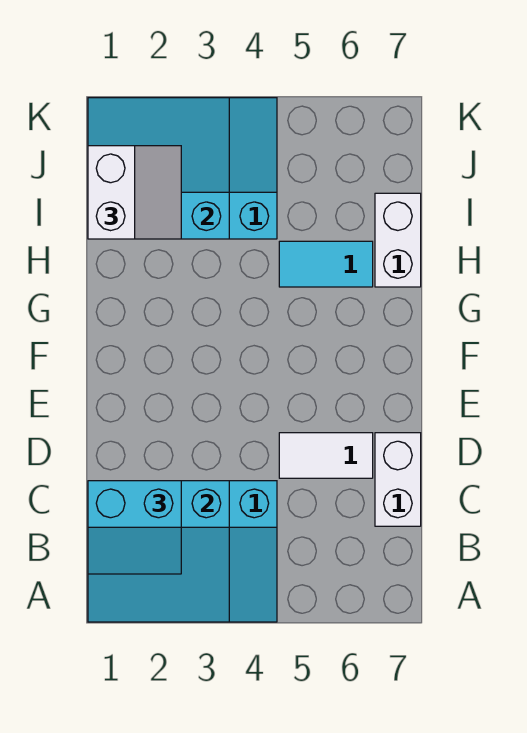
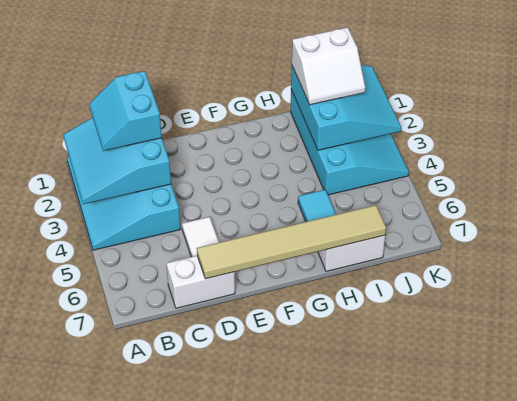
none -> tan tile D7:I7 level 2

